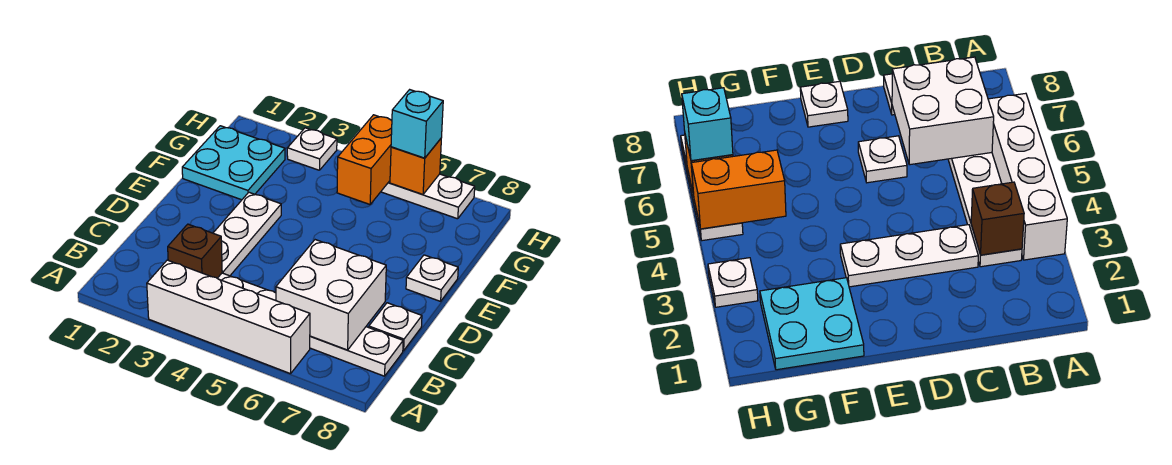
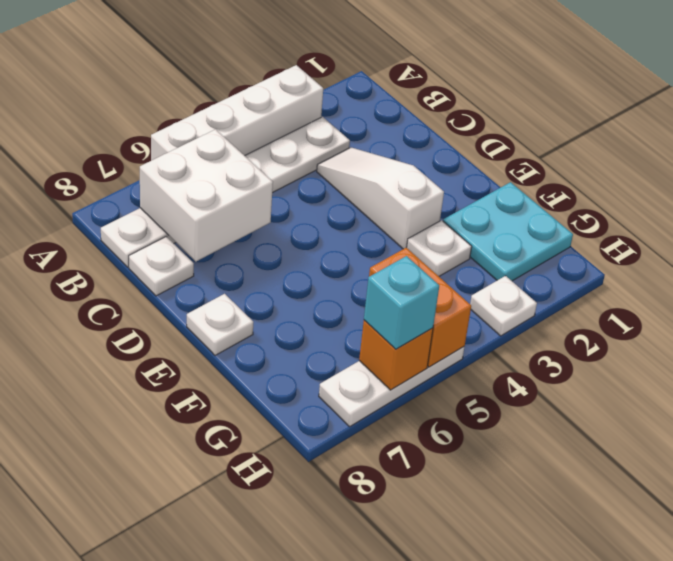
brown brick B3 level 2 -> none
white plate C3:E3 level 1 -> white slope C3:E3 level 1 top E
white plate D6 level 1 -> white plate F3 level 1

